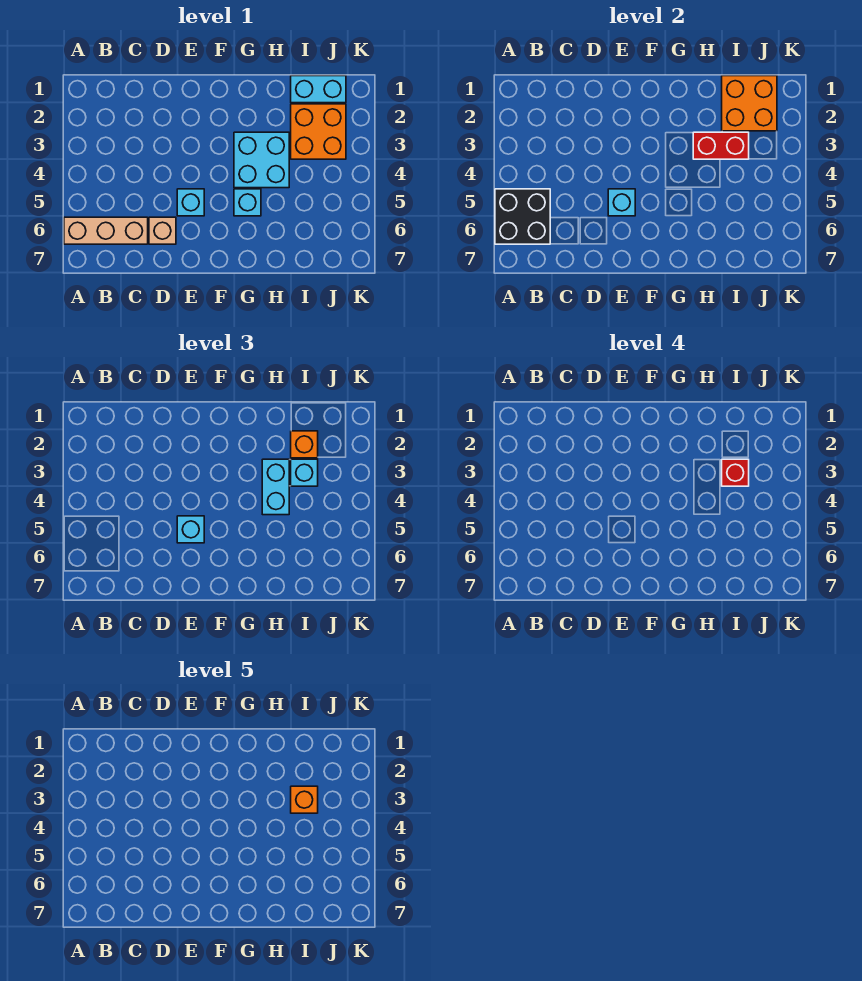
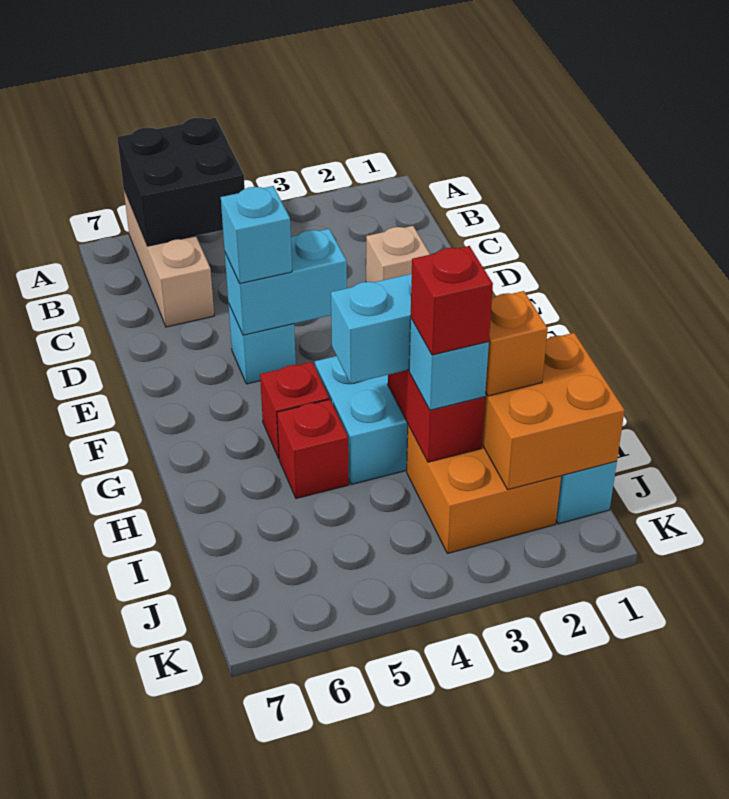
tan brick D6 level 1 -> tan brick D2 level 1
cyan brick E5 level 2 -> cyan brick E4:E5 level 2
cyan brick G5 level 1 -> red brick G5 level 1
none -> red brick H5 level 1
orange brick I3 level 5 -> none

